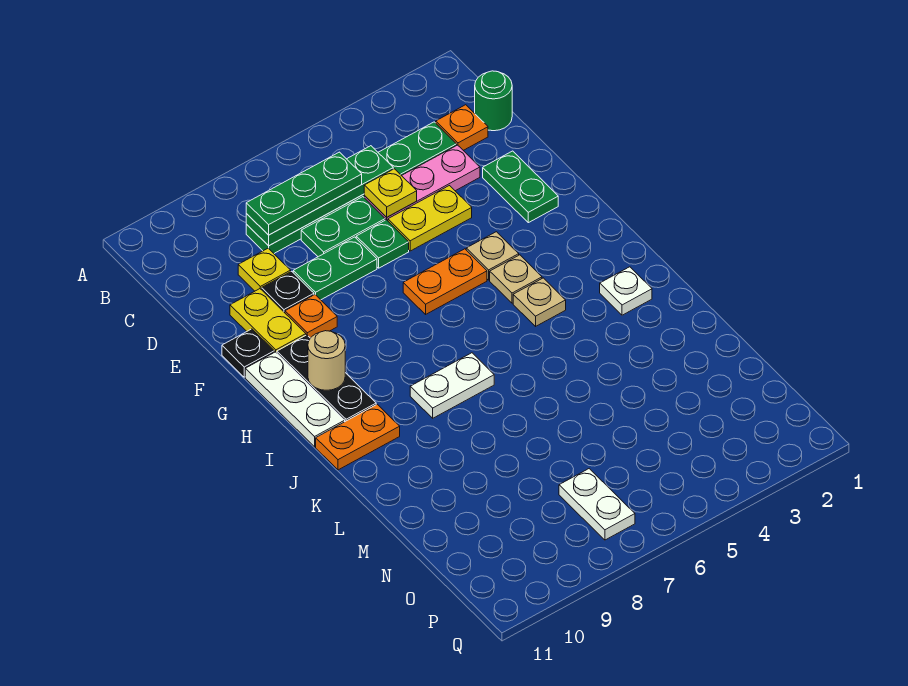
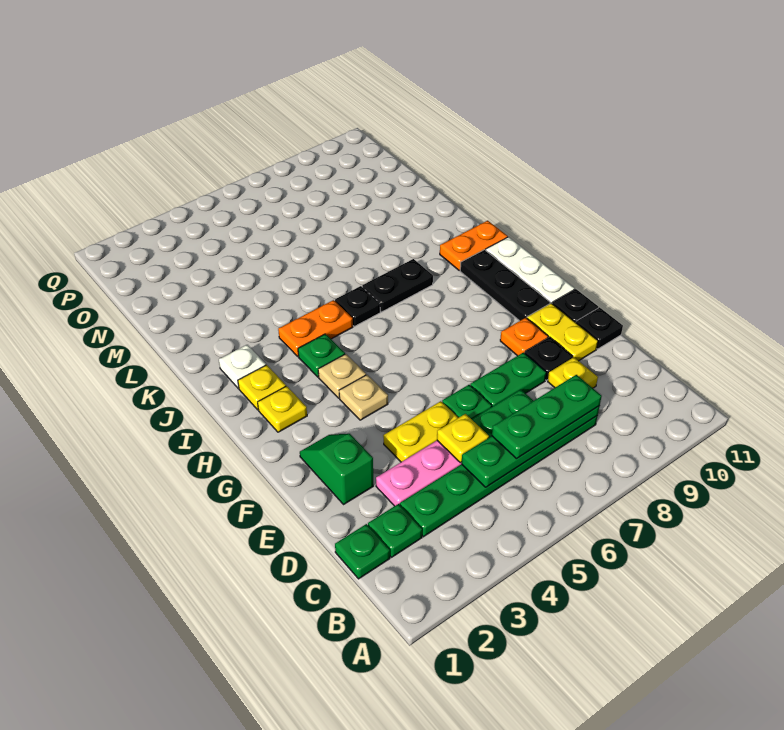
green round brick C1 level 1 -> green plate C1 level 1
orange plate C2 level 1 -> green plate C2 level 1
green plate E2:F2 level 1 -> green slope E2:F2 level 1 top E
none -> black plate E11 level 1
orange plate G5:G6 level 1 -> orange plate J4:J5 level 1
none -> yellow plate H2 level 1
tan round brick H10 level 2 -> none
none -> yellow plate I2 level 1
tan plate I4 level 1 -> green plate I4 level 1
none -> black plate J6 level 1
white plate J7:J8 level 1 -> black plate J7:J8 level 1
white plate O7:P7 level 1 -> none

